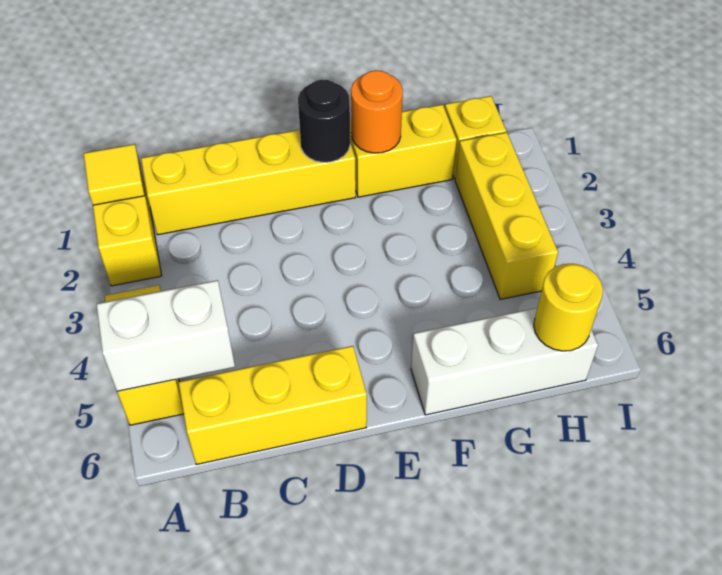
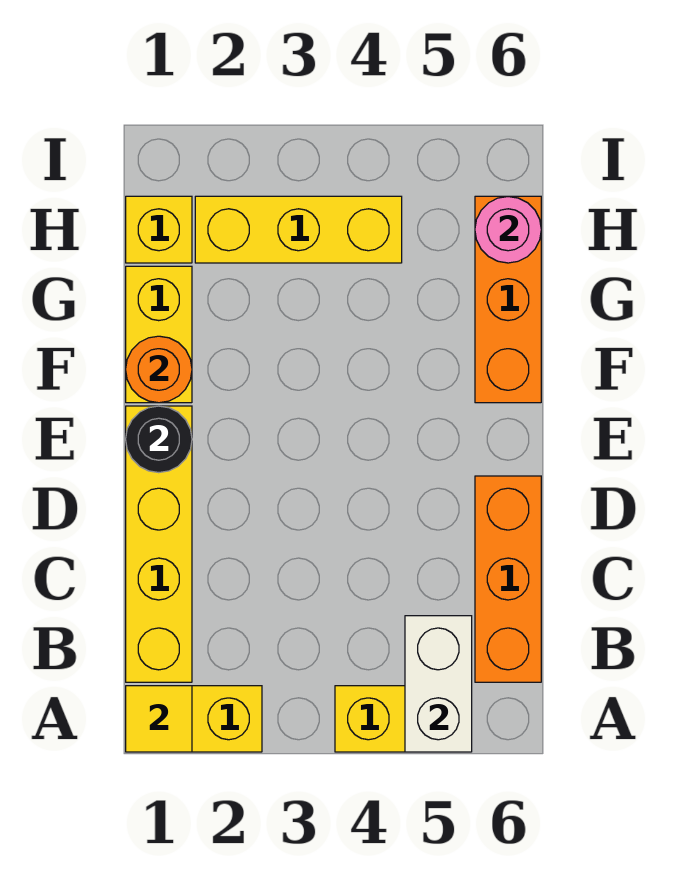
yellow brick B6:D6 level 1 -> orange brick B6:D6 level 1
white brick F6:H6 level 1 -> orange brick F6:H6 level 1
yellow round brick H6 level 2 -> pink round brick H6 level 2

